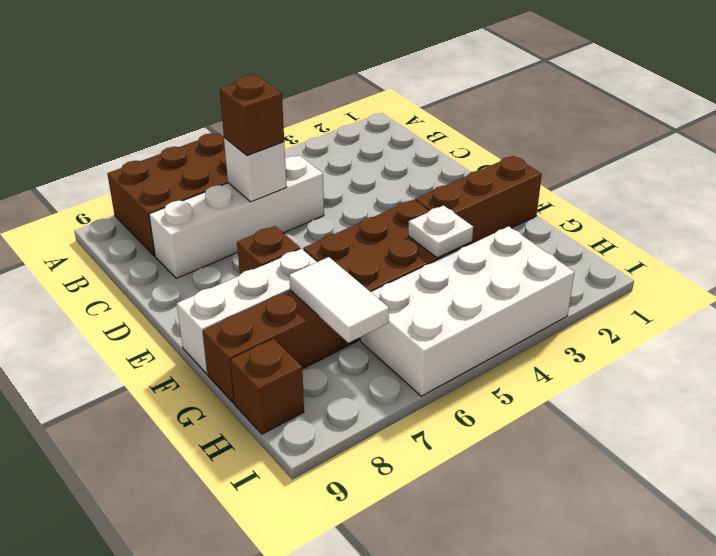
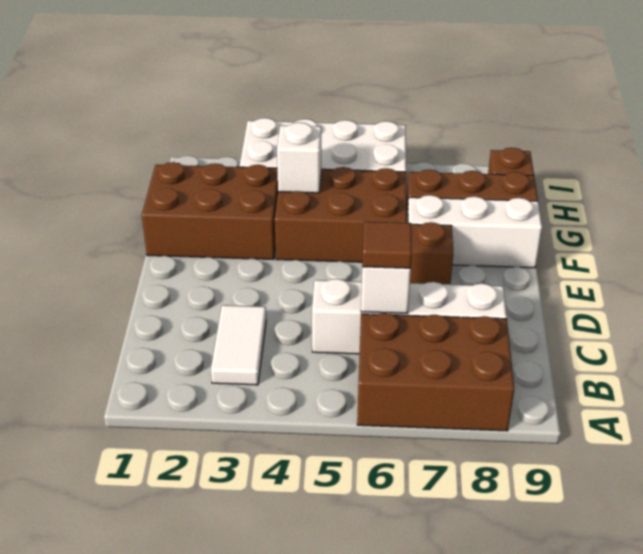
brown brick C6 level 3 -> brown tile C6 level 3
brown brick F1:F3 level 1 -> brown brick F1:G3 level 1
white plate G4 level 2 -> white brick G4 level 2
white tile G7:H7 level 2 -> white tile B3:C3 level 1

